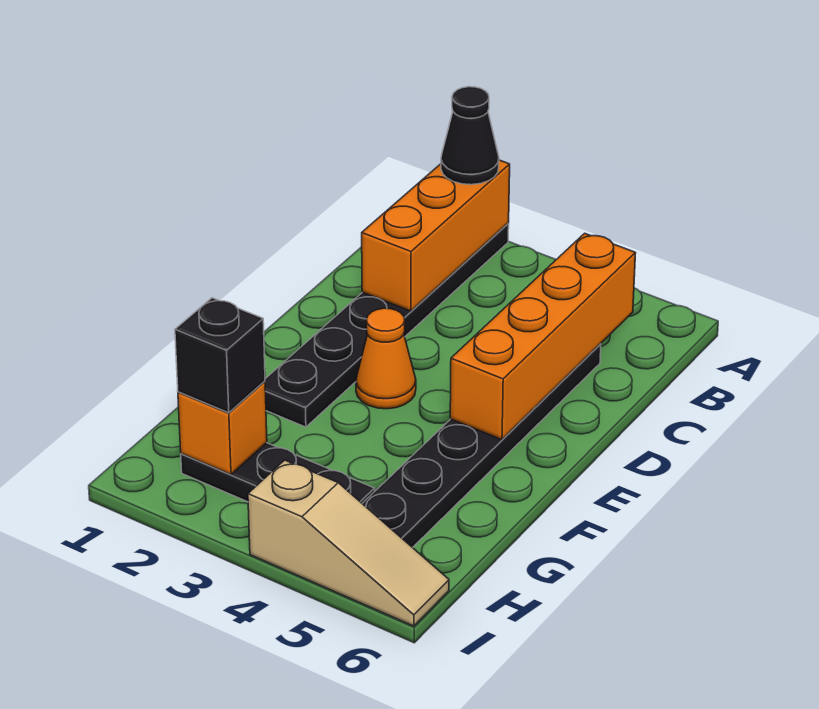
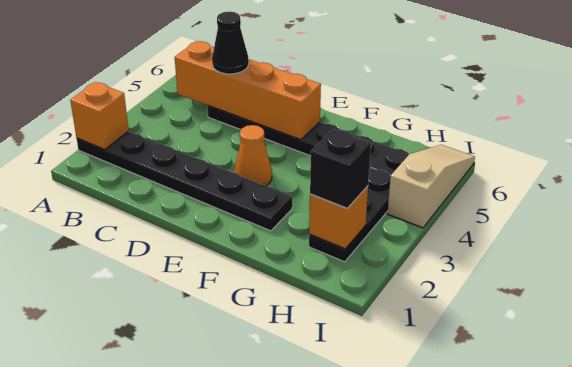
orange brick A2:C2 level 2 -> orange brick A2 level 2
black cone A2 level 3 -> black cone C5 level 3

